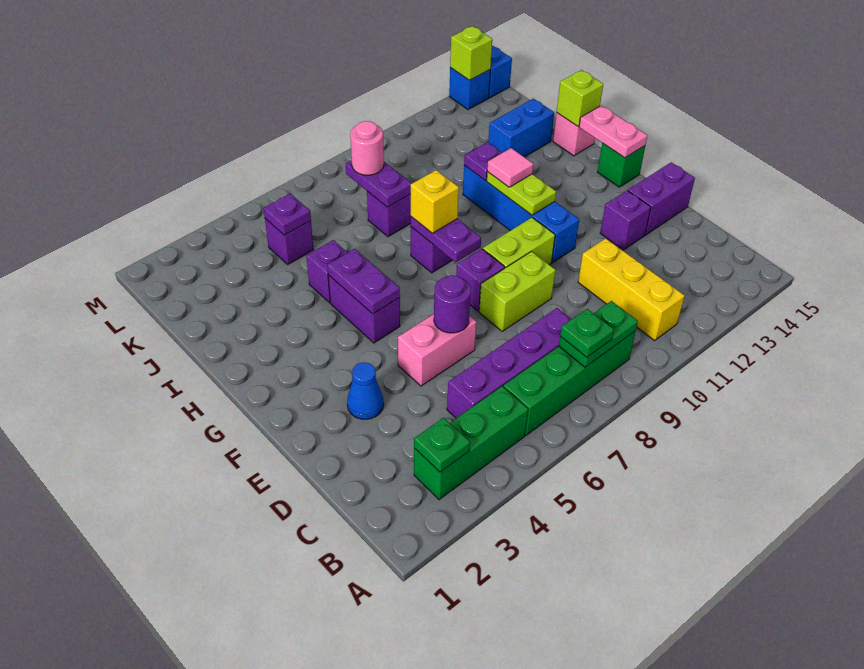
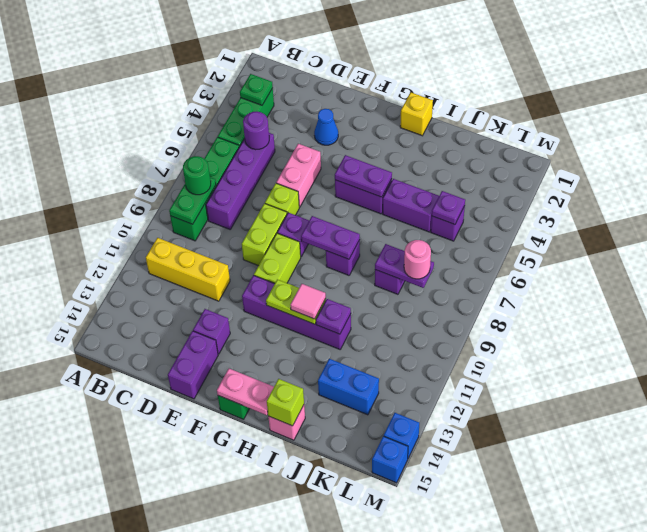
green plate B8 level 3 -> green round brick B8 level 3
purple round brick E6 level 2 -> purple round brick C5 level 2
blue brick F11:I11 level 1 -> purple brick F11:I11 level 1
yellow brick H8 level 3 -> yellow brick H1 level 1
purple brick I5 level 1 -> purple brick I5:J5 level 1
blue brick J13:J14 level 1 -> blue brick J13:K13 level 1
lime brick M14 level 2 -> lime brick E7 level 1

